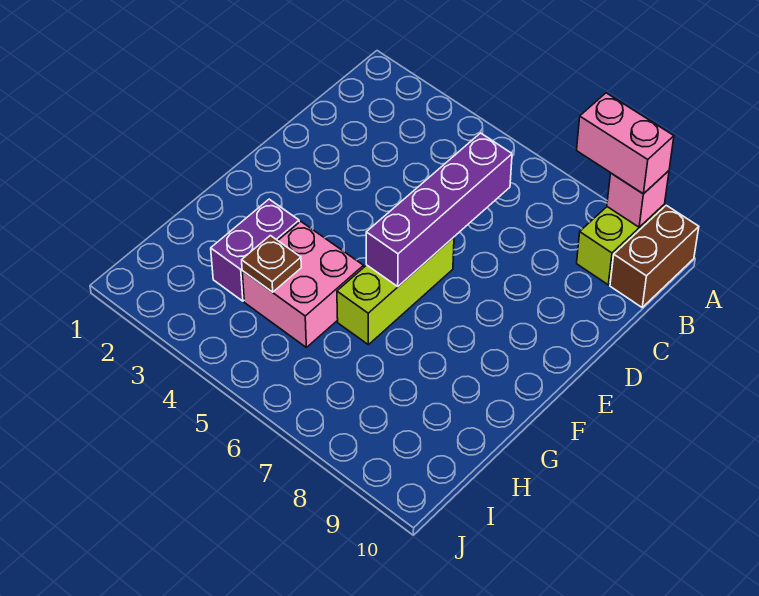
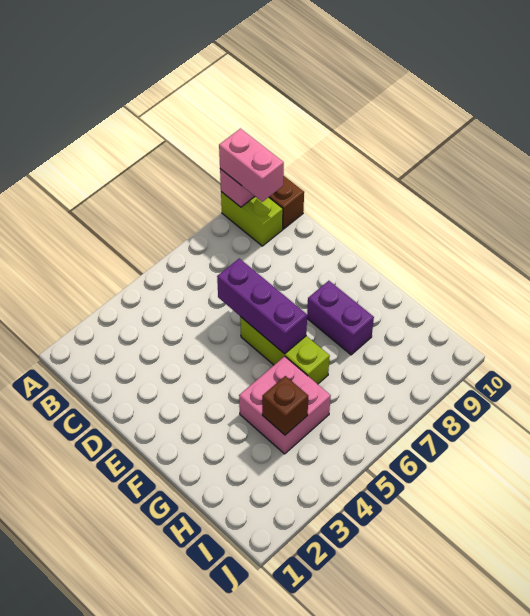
pink brick A8:A9 level 3 -> pink brick A9:B9 level 3
purple brick C6:F6 level 2 -> purple brick D6:F6 level 2
purple brick G3:H3 level 1 -> purple brick F8:G8 level 1
brown plate H4 level 2 -> brown brick H4 level 2

